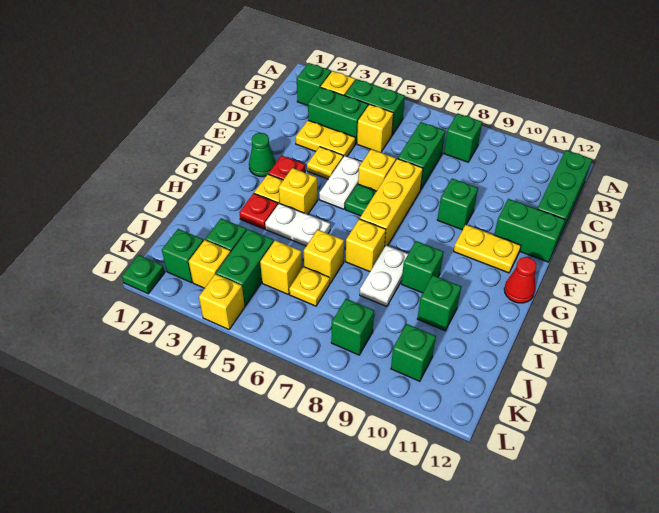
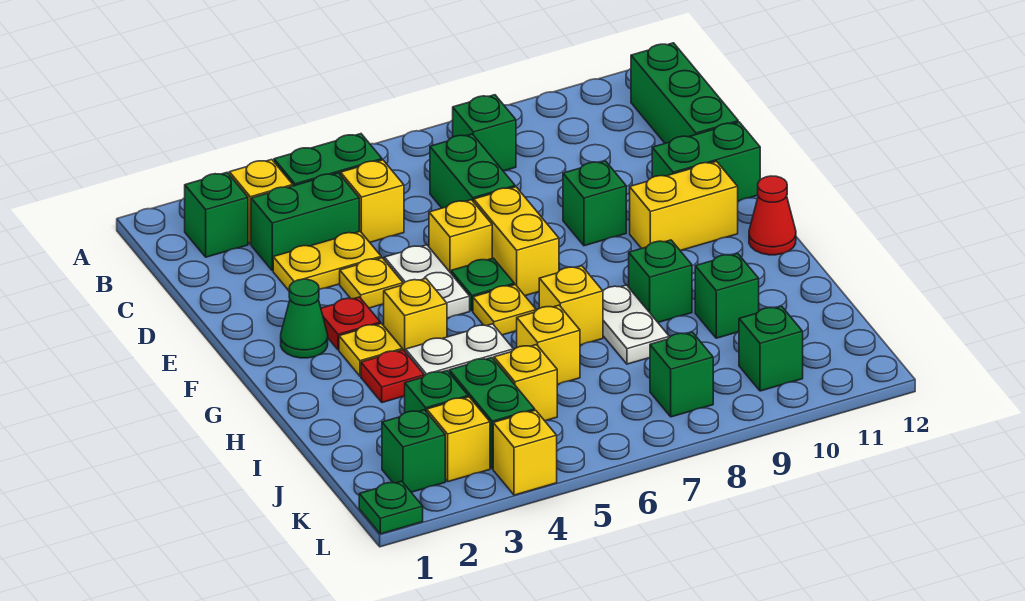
yellow brick E7:G7 level 1 -> yellow brick E7:F7 level 1
yellow plate F10:F11 level 1 -> yellow brick F10:F11 level 1
yellow plate J6 level 1 -> yellow plate G6 level 1

